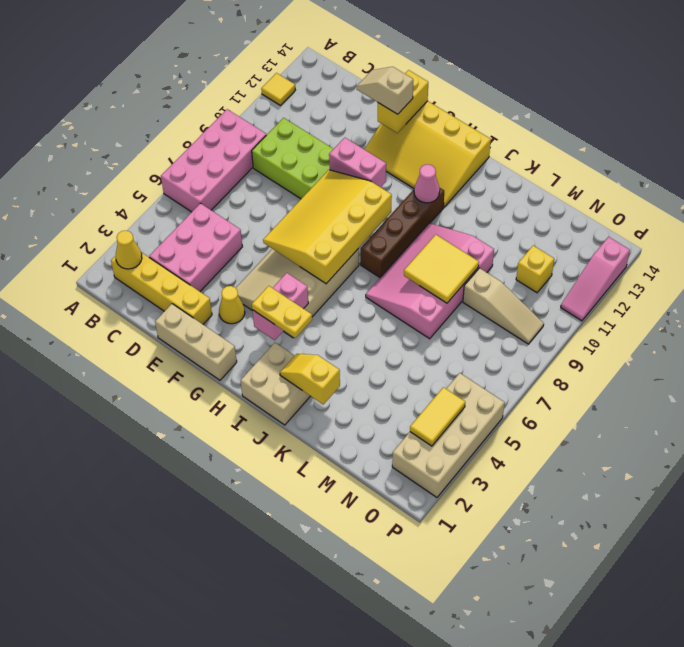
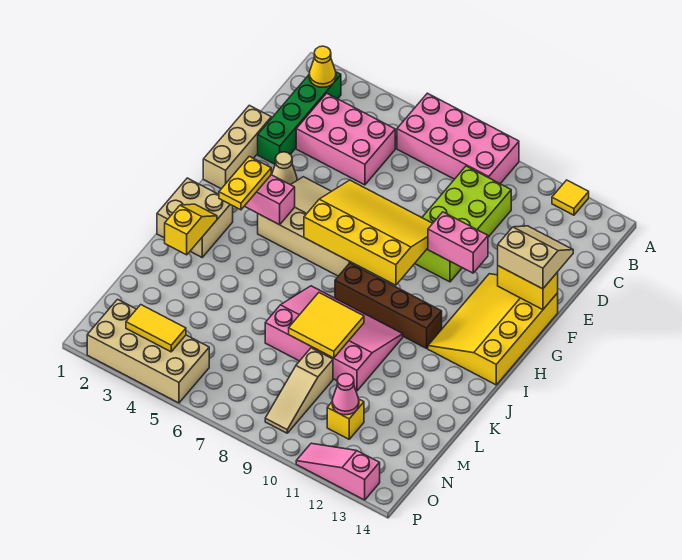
yellow brick B2:E2 level 1 -> green brick B2:E2 level 1
tan slope E13:F13 level 3 top F -> tan slope E13:F14 level 3 top F
yellow cone F3 level 1 -> tan cone F3 level 1
pink brick F10:G10 level 2 -> pink brick F10:F11 level 2
pink cone I11 level 2 -> pink cone N11 level 2

